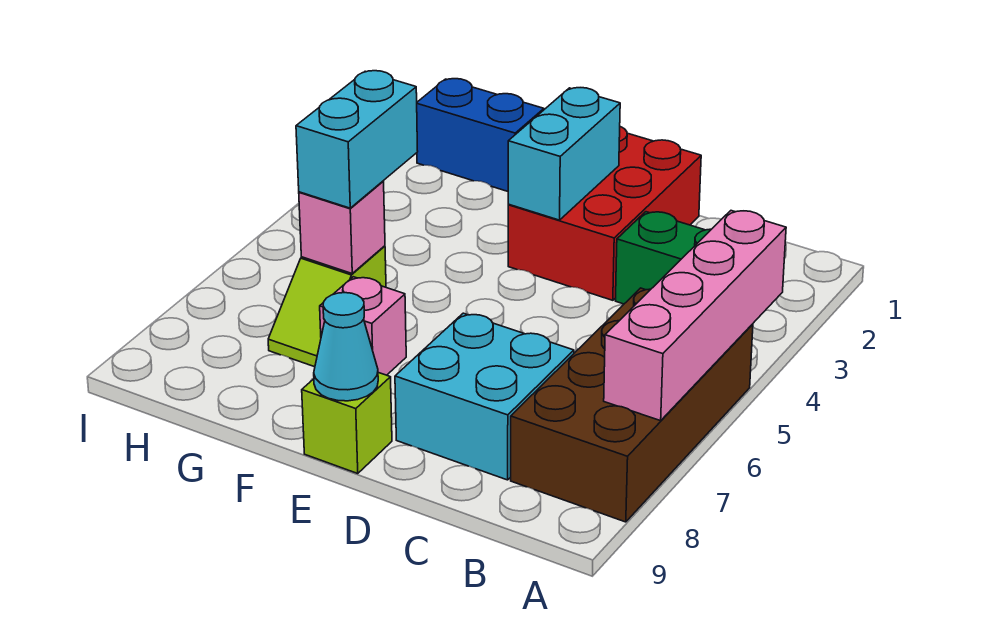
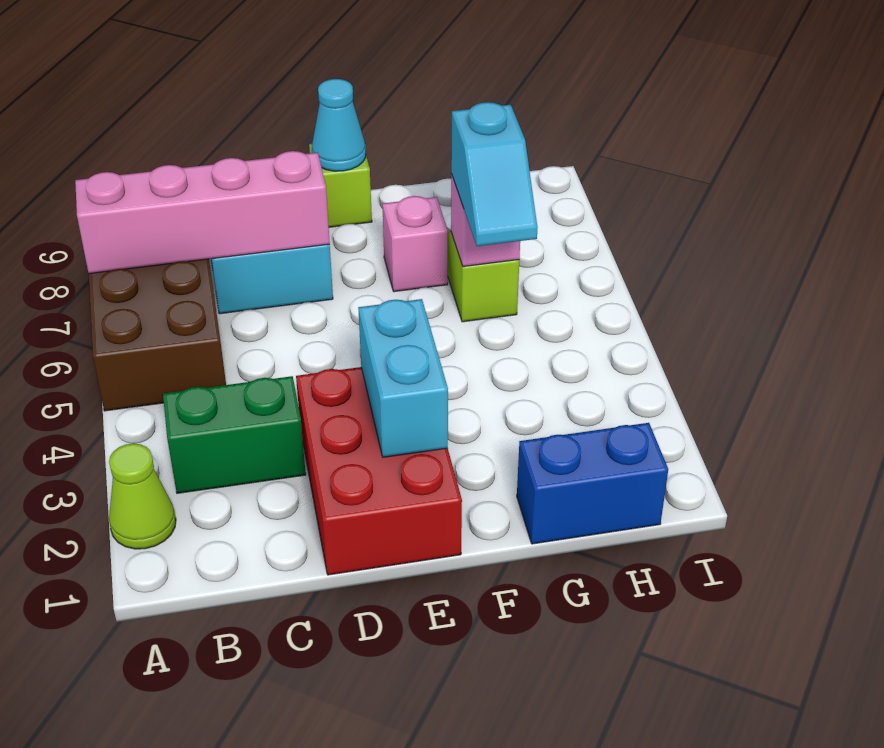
none -> lime cone A2 level 1
pink brick A4:A7 level 2 -> pink brick A7:D7 level 2
cyan brick G5:G6 level 3 -> cyan slope G5:G6 level 3 top 6

